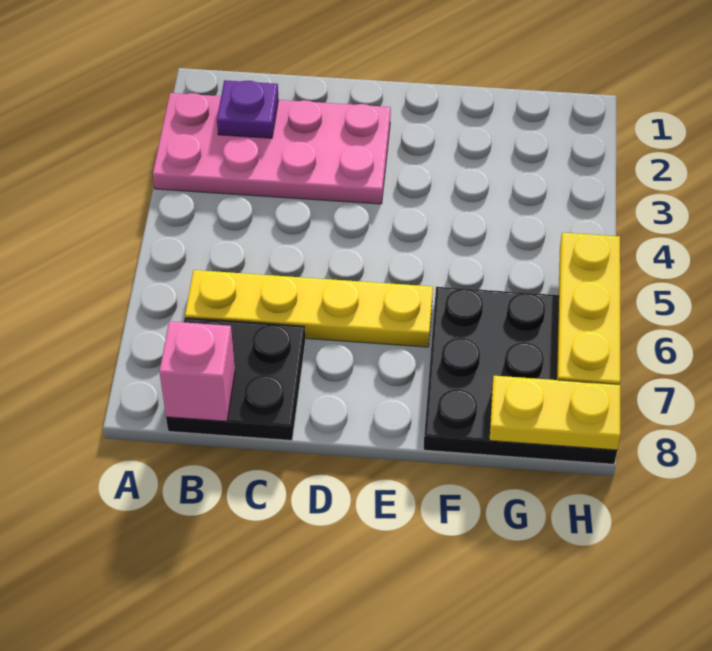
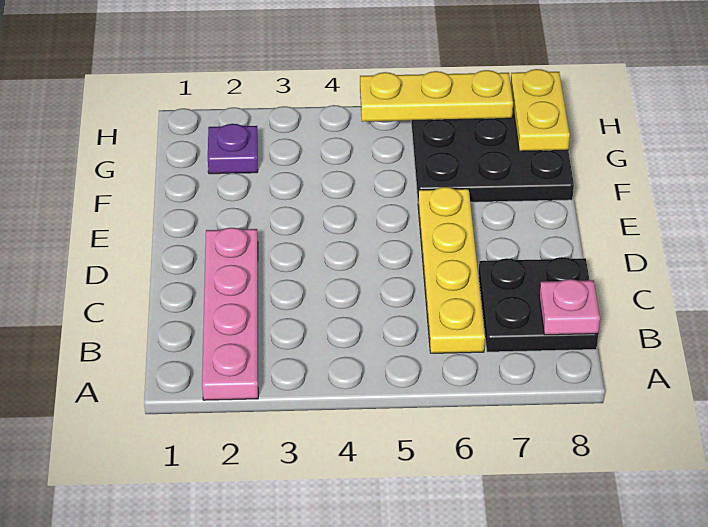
pink plate A2:D3 level 1 -> pink plate A2:D2 level 1
purple plate B2 level 2 -> purple plate G2 level 1
pink brick B8 level 2 -> pink plate B8 level 2

